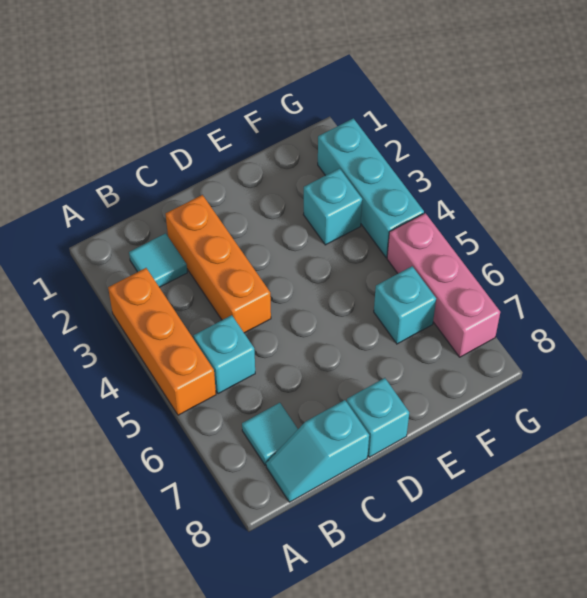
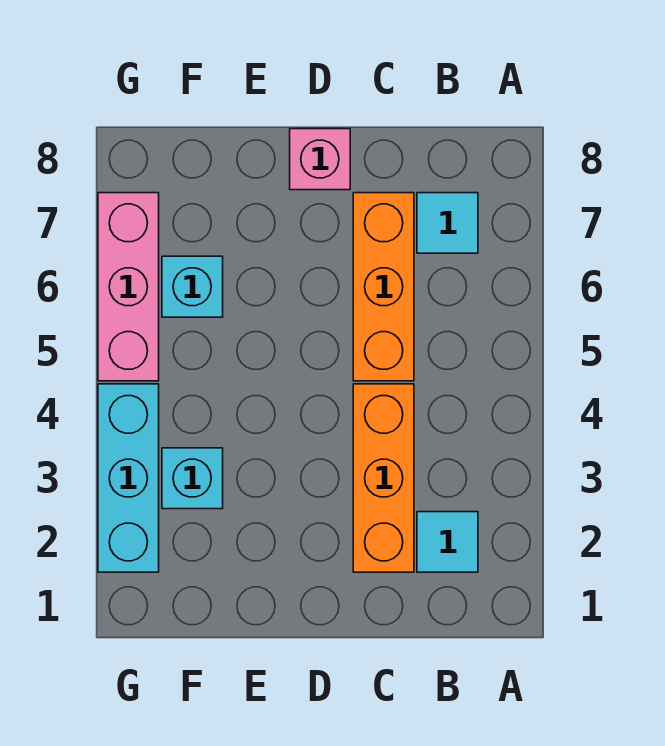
orange brick A3:A5 level 1 -> orange brick C5:C7 level 1
cyan brick B5 level 1 -> none
cyan slope B8:C8 level 1 top C -> none
cyan brick D8 level 1 -> pink brick D8 level 1

